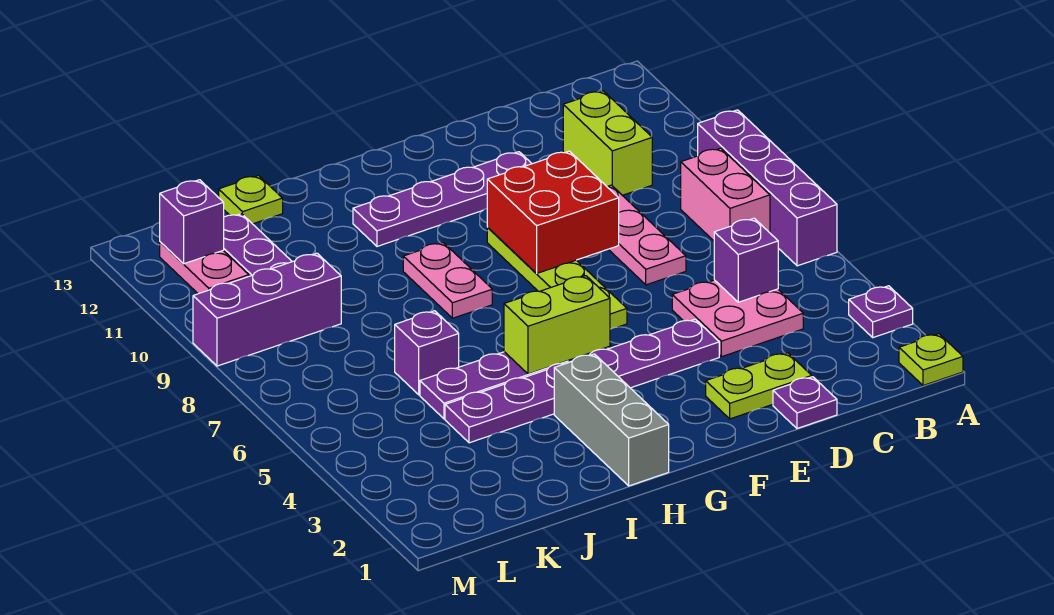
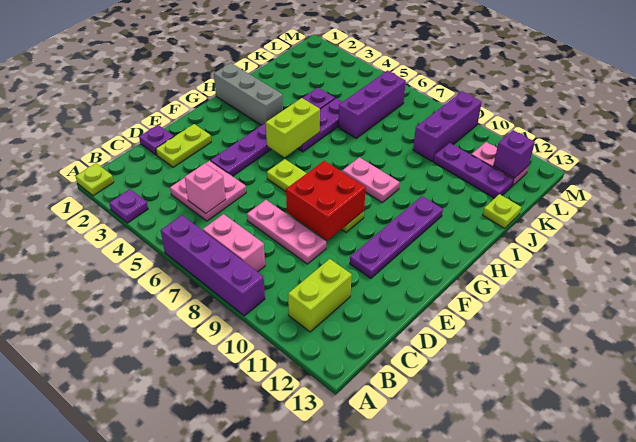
purple brick C5 level 2 -> pink brick C5 level 2
lime brick C10:C11 level 1 -> lime brick B11:C11 level 1
purple brick J6 level 1 -> purple brick J6:L6 level 1

